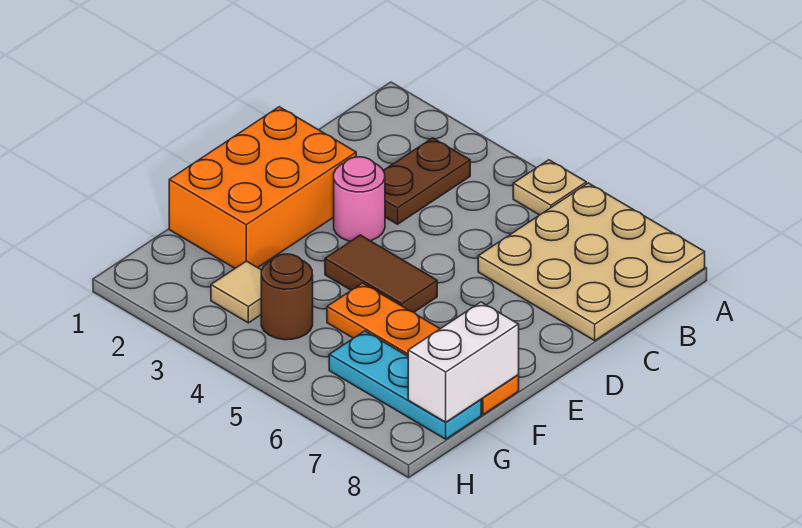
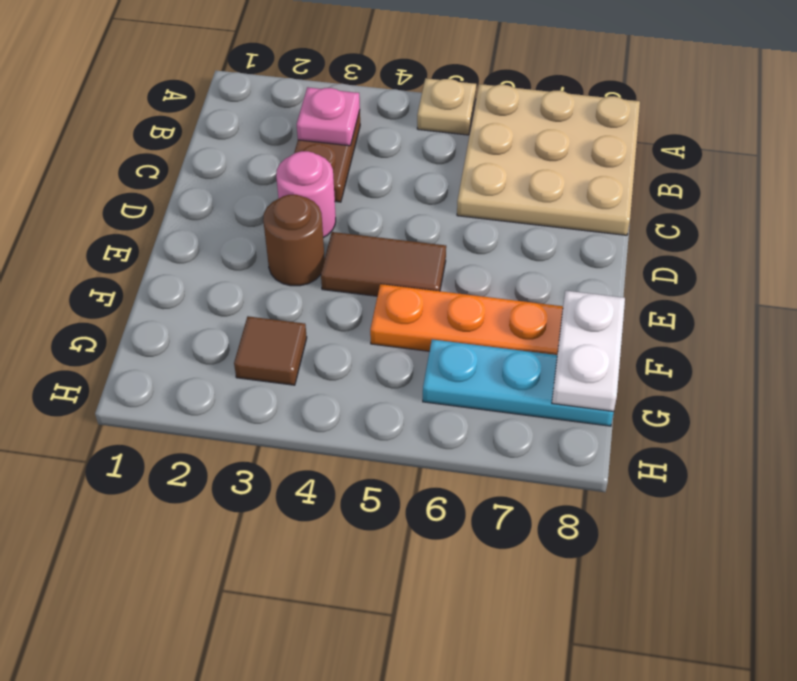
none -> pink plate B3 level 2
orange brick D1:F2 level 1 -> none
white brick F8:G8 level 2 -> white plate F8:G8 level 2
tan tile G3 level 1 -> brown tile G3 level 1
brown round brick G4 level 1 -> brown round brick E3 level 1

